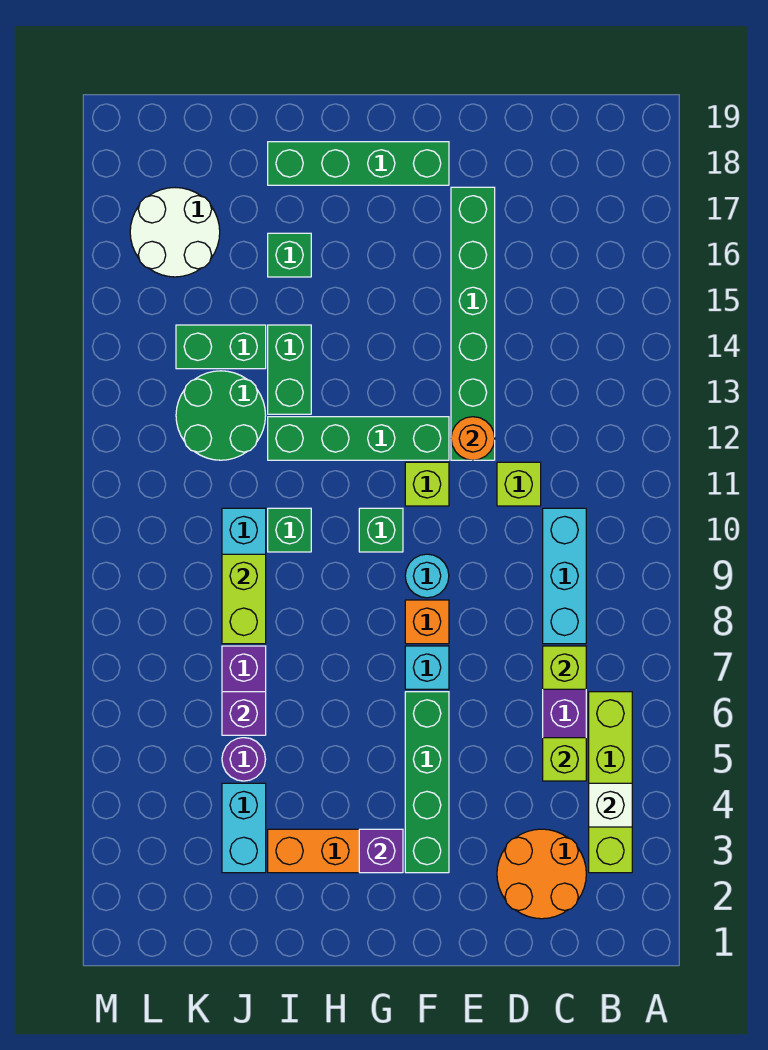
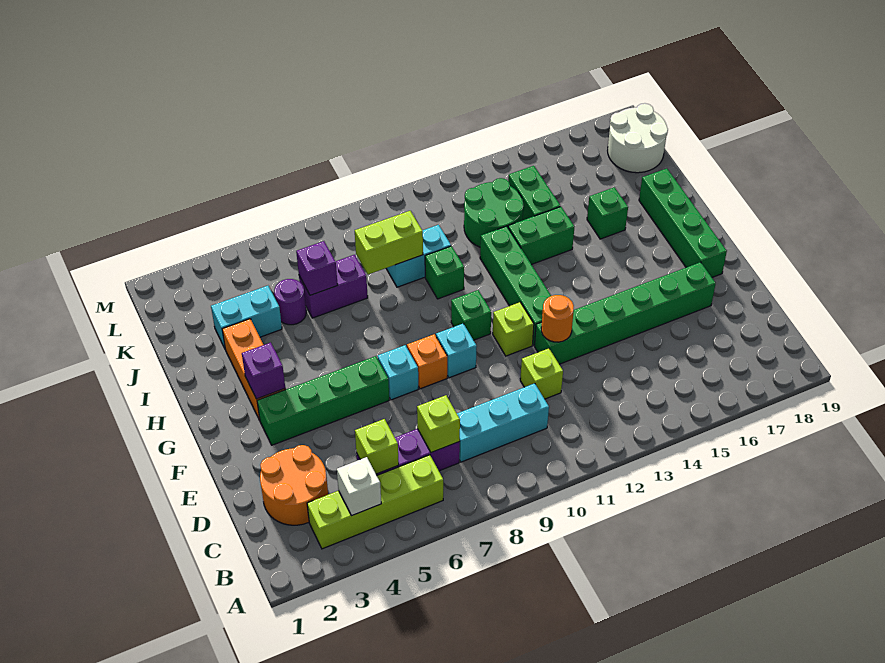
cyan round brick F9 level 1 -> cyan brick F9 level 1
white round brick K16:L17 level 1 -> white round brick K18:L19 level 1

